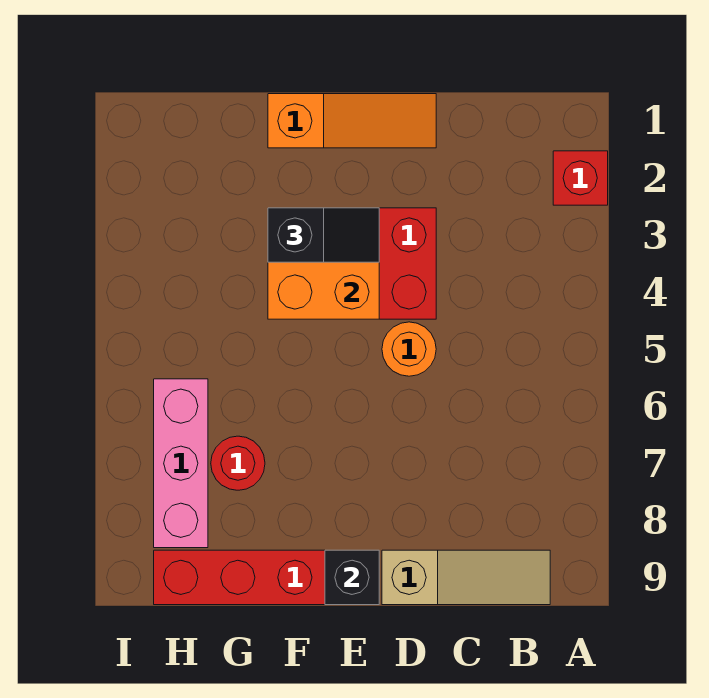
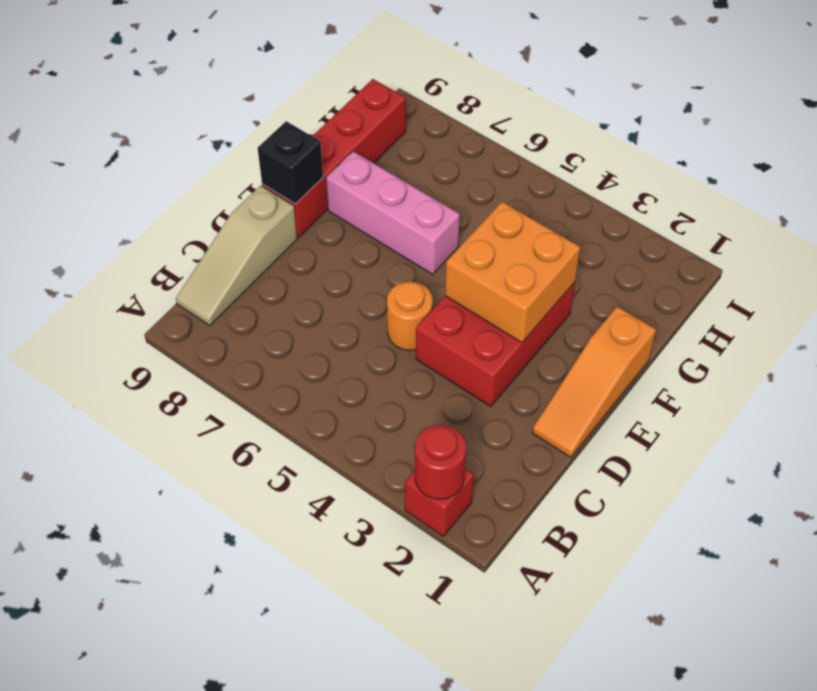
black slope E3:F3 level 3 top F -> none
red round brick G7 level 1 -> red round brick A2 level 2
pink brick H6:H8 level 1 -> pink brick F6:F8 level 1

